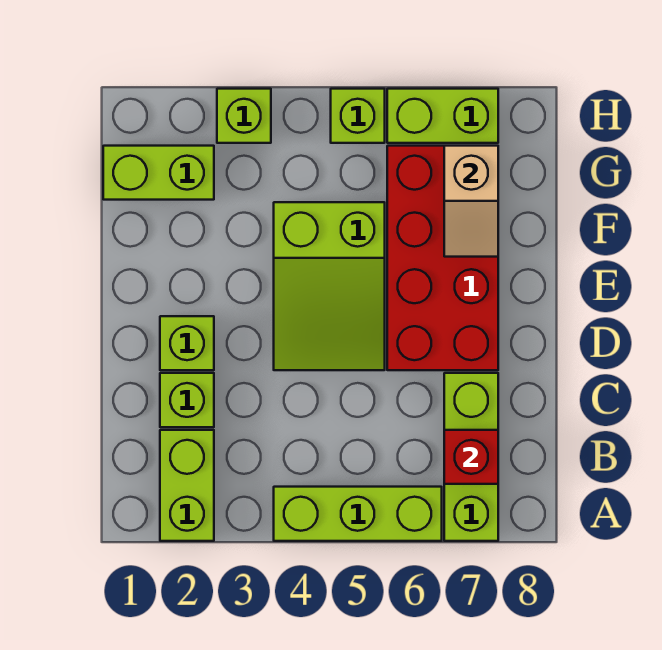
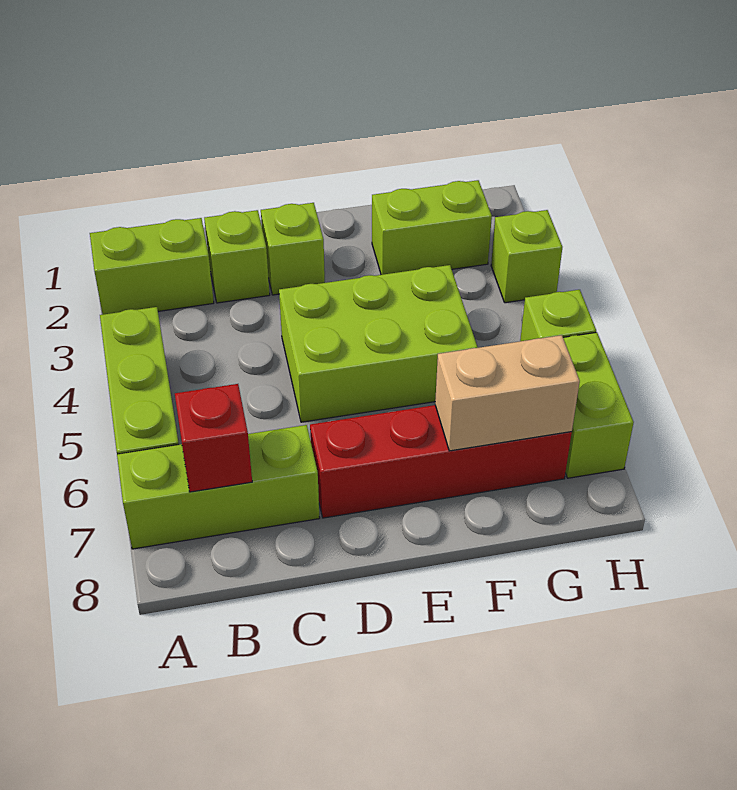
lime slope D4:F5 level 1 top F -> lime brick D4:F5 level 1
red brick D6:G7 level 1 -> red brick D7:G7 level 1
tan slope F7:G7 level 2 top G -> tan brick F7:G7 level 2
lime brick G1:G2 level 1 -> lime brick F2:G2 level 1

